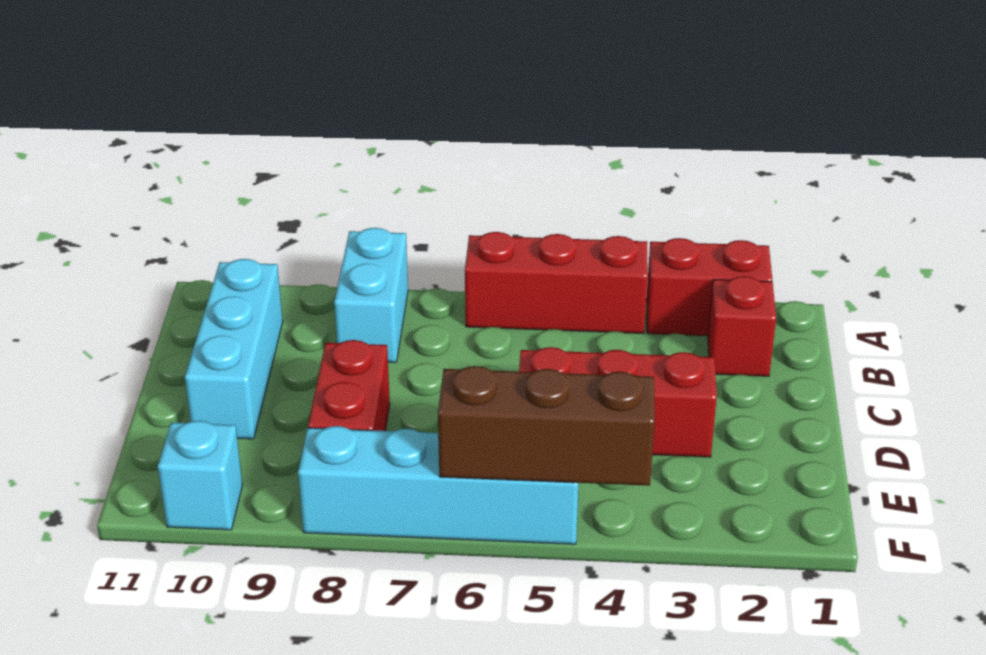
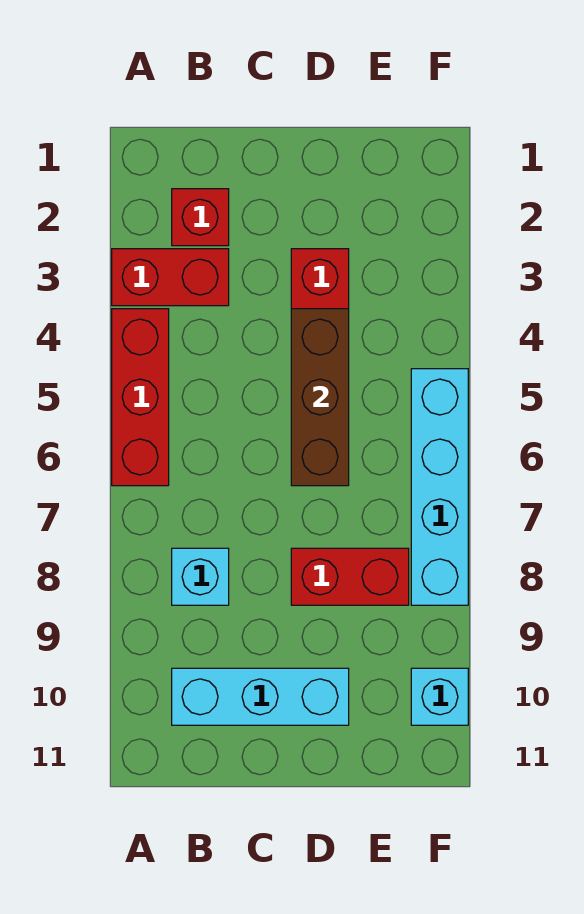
red brick A2:A3 level 1 -> red brick A3:B3 level 1
cyan brick A8:B8 level 1 -> cyan brick B8 level 1
brown brick F4:F6 level 2 -> brown brick D4:D6 level 2

